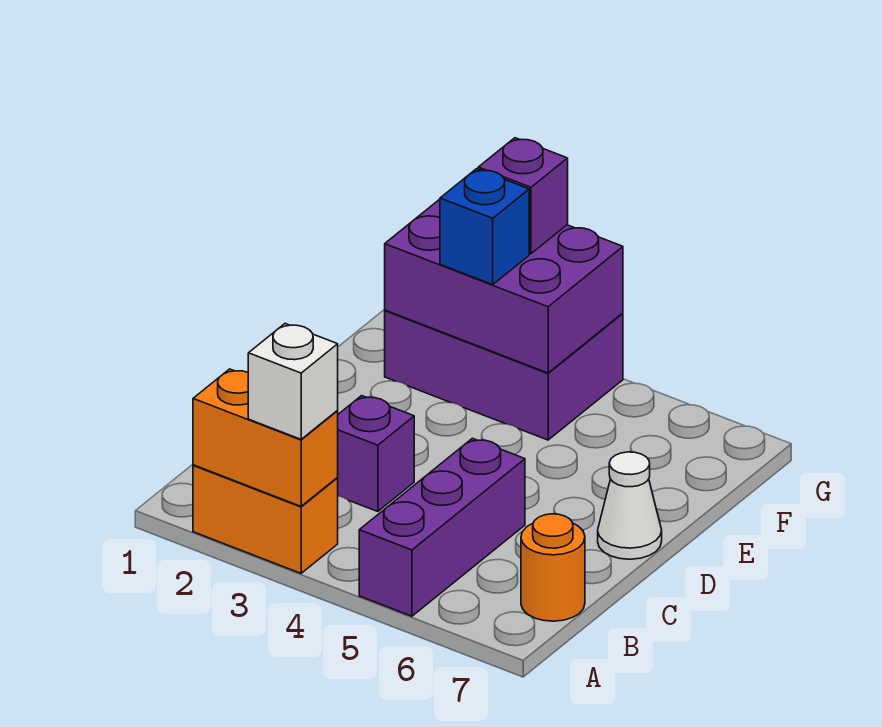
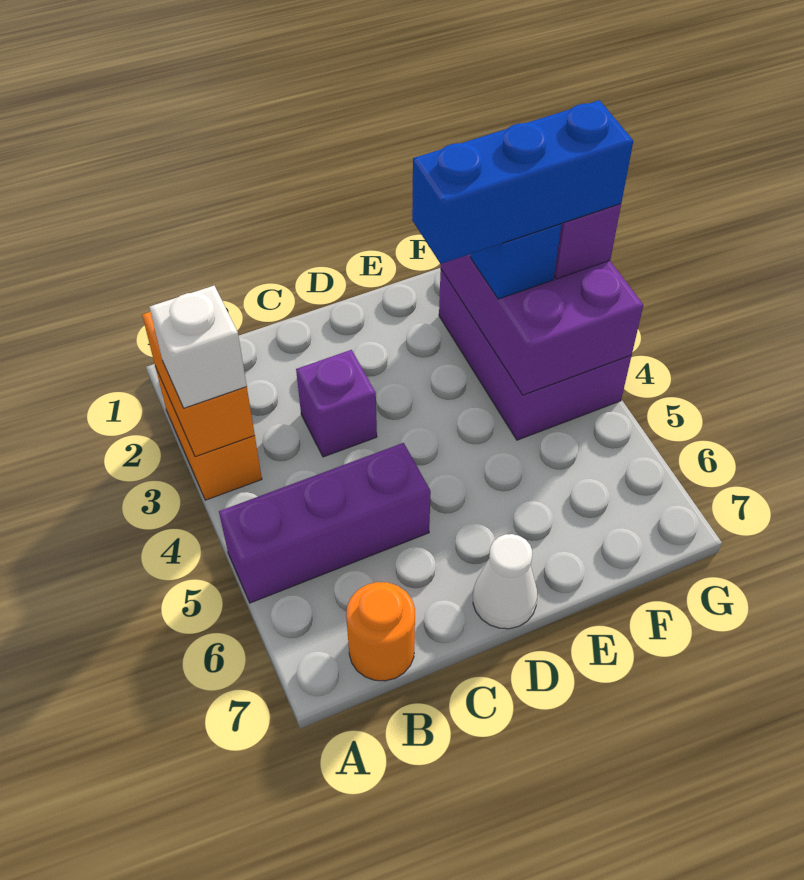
none -> blue brick E3:G3 level 4

